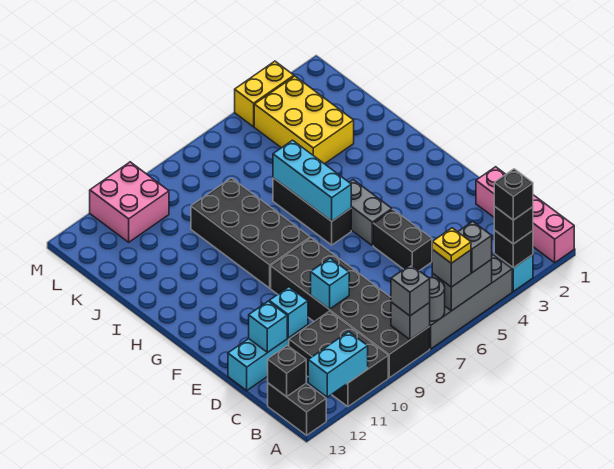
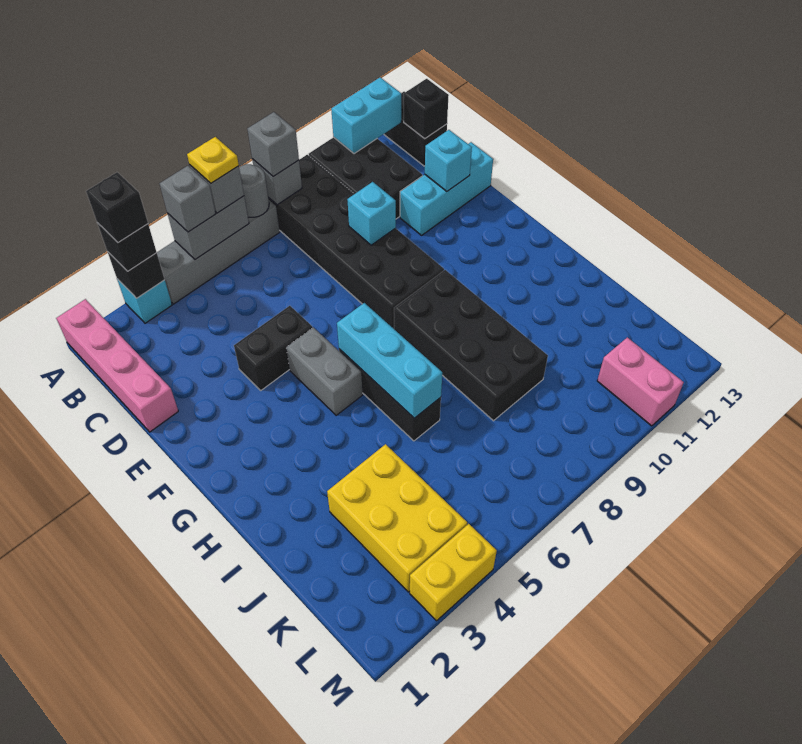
black brick D5:E5 level 1 -> black brick E4:E5 level 1
cyan brick D11 level 2 -> none
pink brick L10:M11 level 1 -> pink brick L11:M11 level 1

